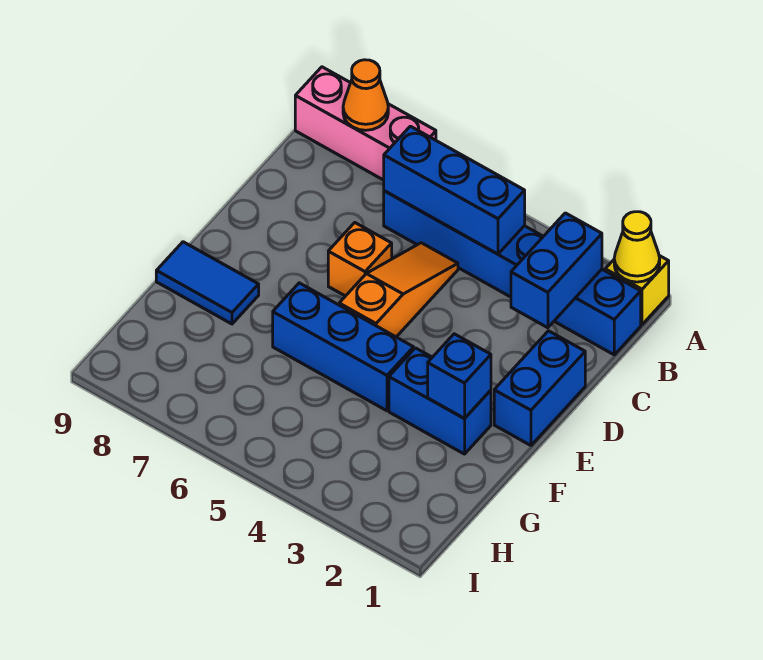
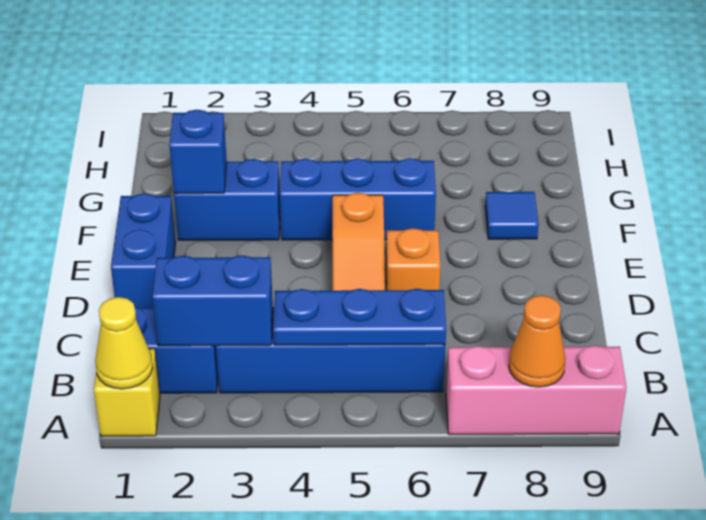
blue brick B2:C2 level 2 -> blue brick B2:B3 level 2
blue brick B4:B6 level 2 -> blue plate B4:B6 level 2
blue tile F8:F9 level 1 -> blue tile F8 level 1

